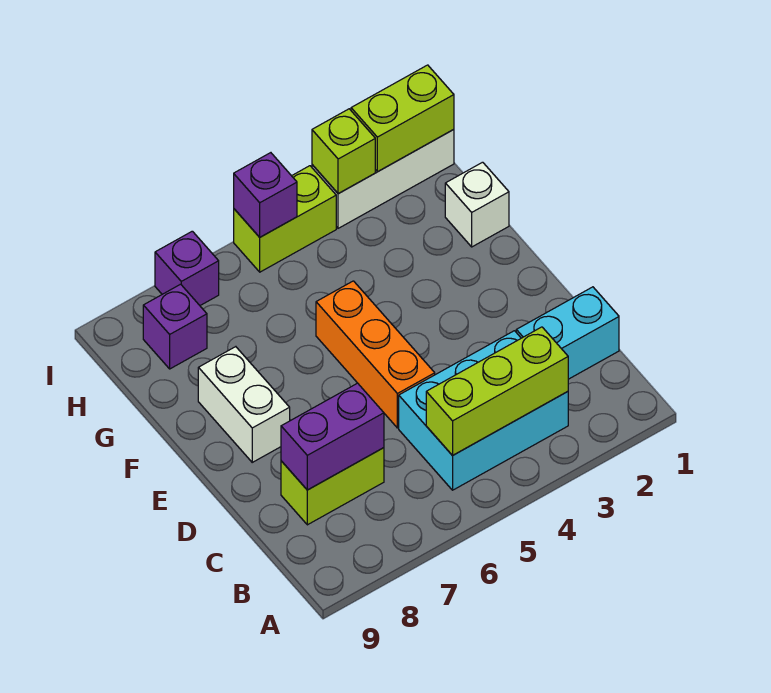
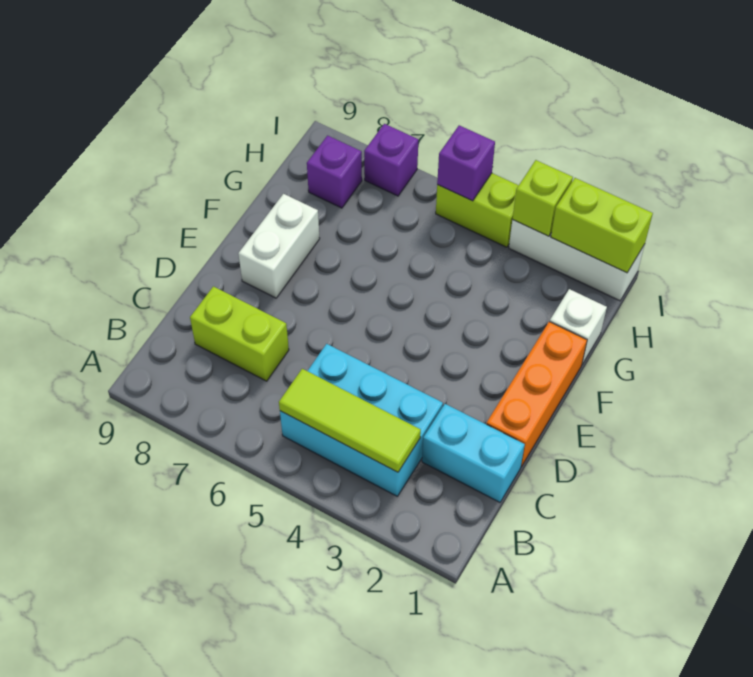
lime brick B3:B5 level 2 -> lime tile B3:B5 level 2
purple brick C7:C8 level 2 -> none
orange brick D5:F5 level 1 -> orange brick D1:F1 level 1

